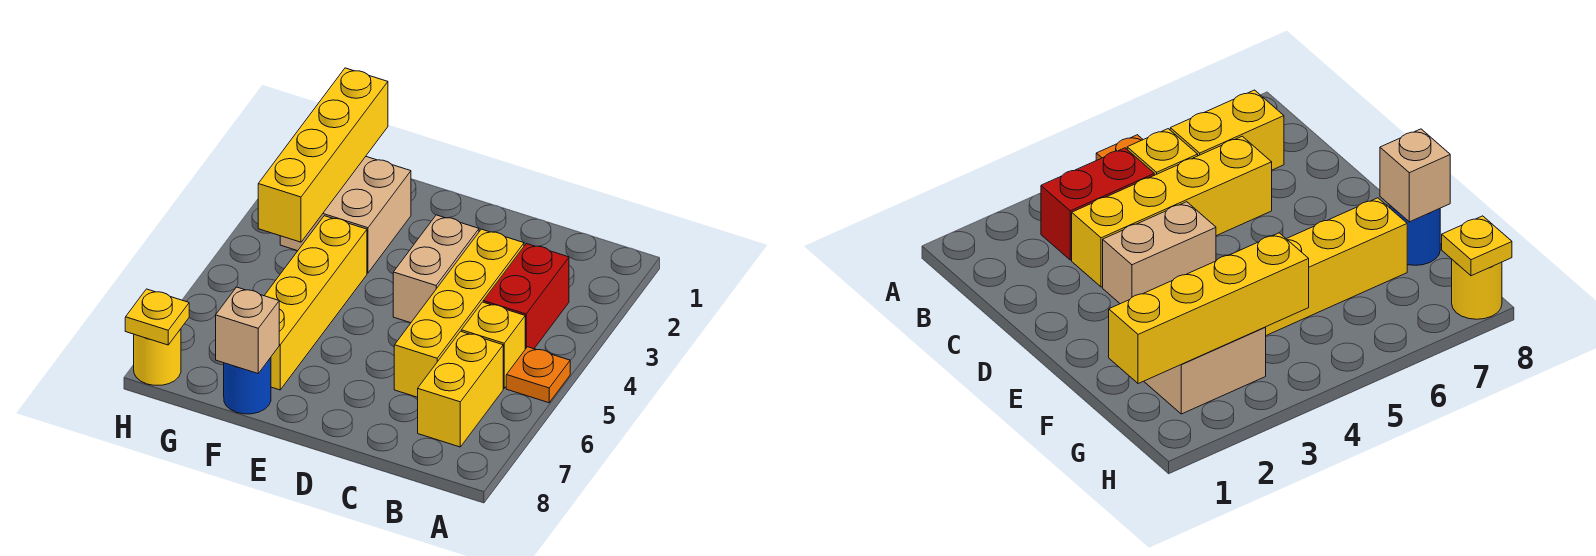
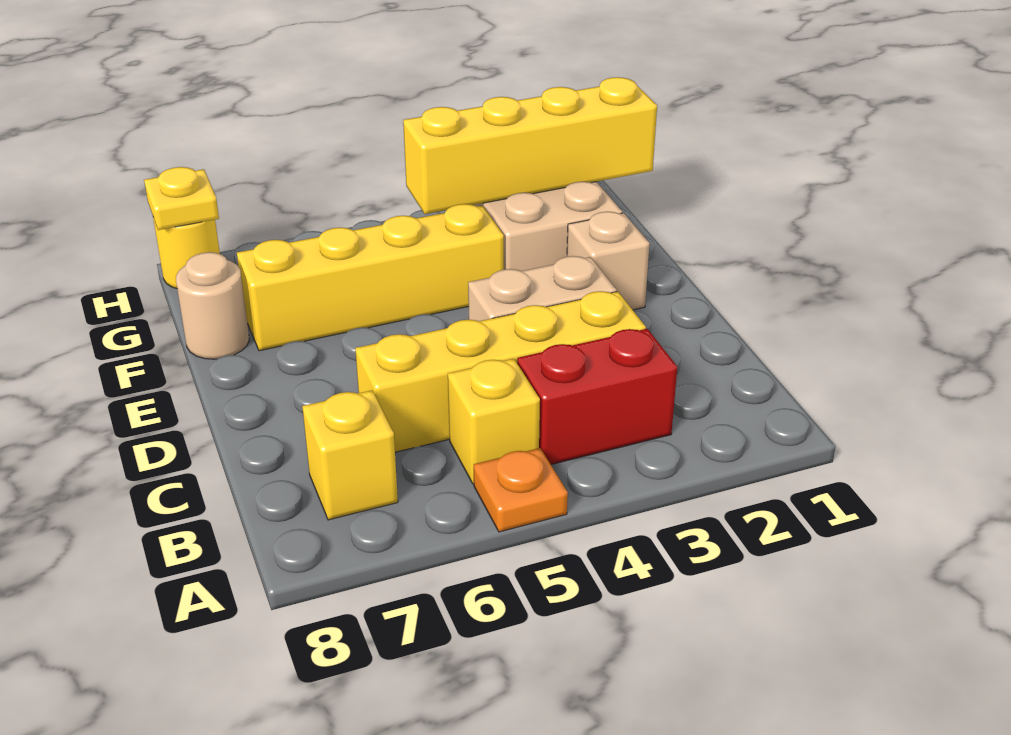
yellow brick B6:B7 level 1 -> yellow brick B7 level 1
blue round brick F8 level 1 -> tan round brick F8 level 1
tan brick F8 level 2 -> tan brick E2 level 1

